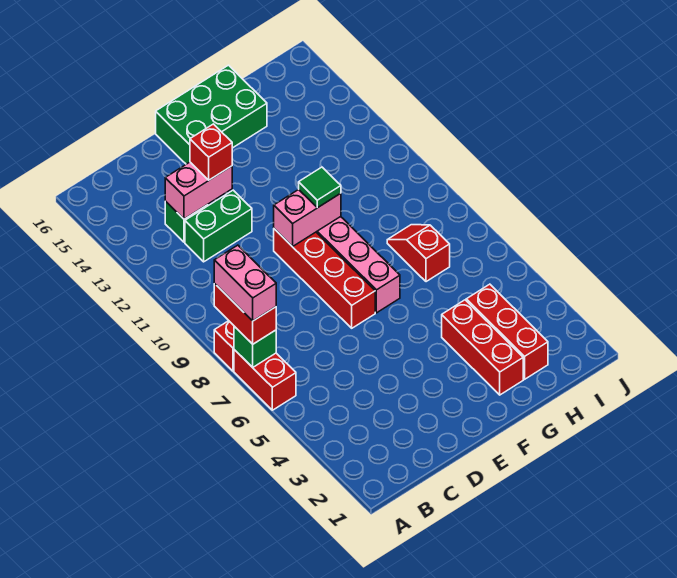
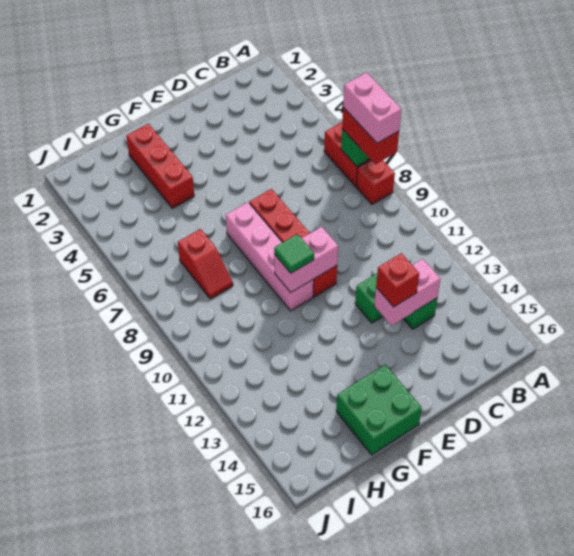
green brick E15:G16 level 1 -> green brick F15:G16 level 1
red brick H2:H4 level 1 -> none

